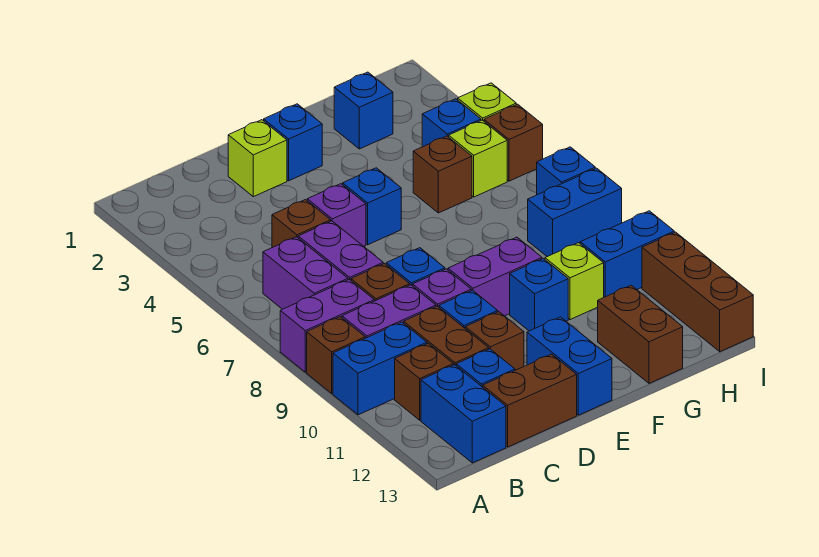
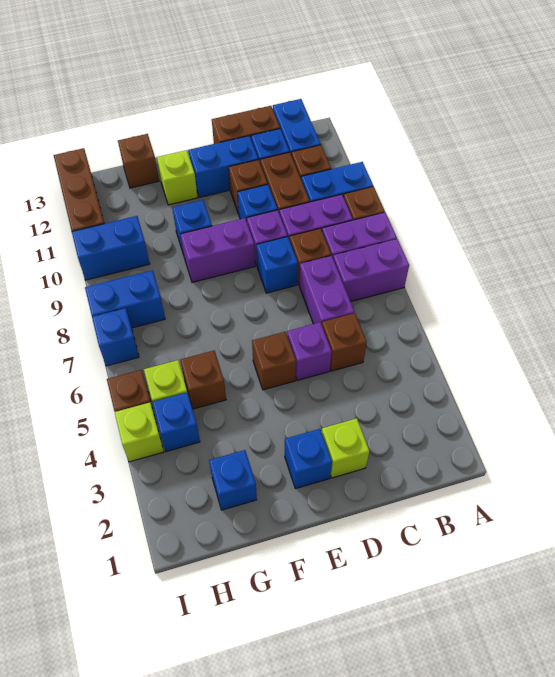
purple brick B6:B7 level 1 -> purple brick A7:B7 level 1
blue brick E5 level 1 -> brown brick E5 level 1
blue brick E12:E13 level 1 -> blue brick D12:E12 level 1
lime brick G10 level 1 -> lime brick F12 level 1
brown brick G12:G13 level 1 -> brown brick G13 level 1

